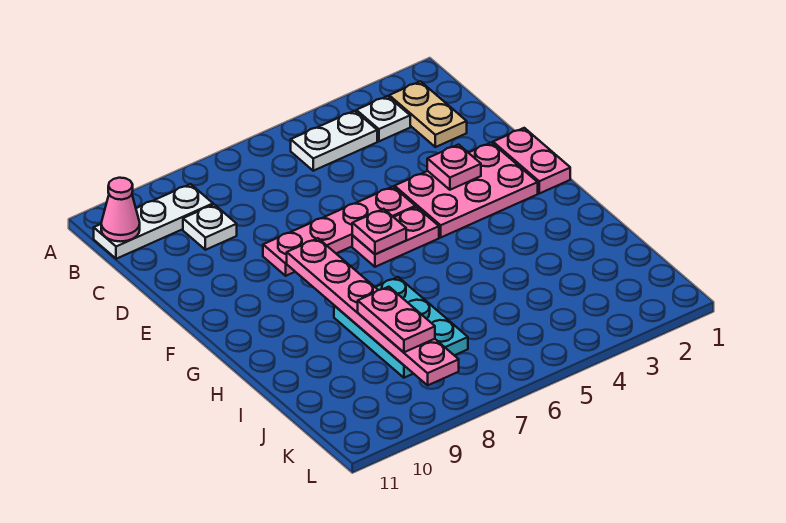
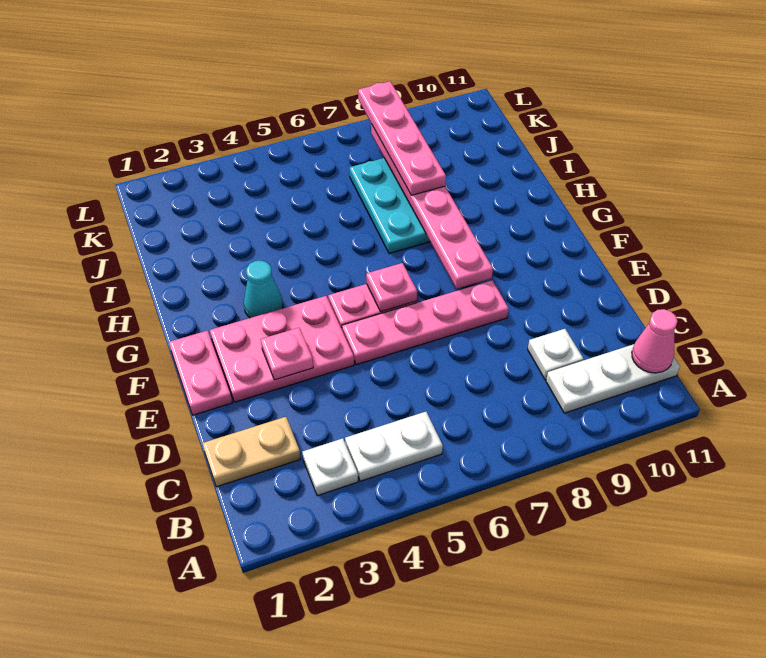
tan plate B2:C2 level 1 -> tan plate C1:C2 level 1
none -> cyan cone G3 level 1
pink plate I8:J8 level 3 -> pink plate I8:L8 level 3

